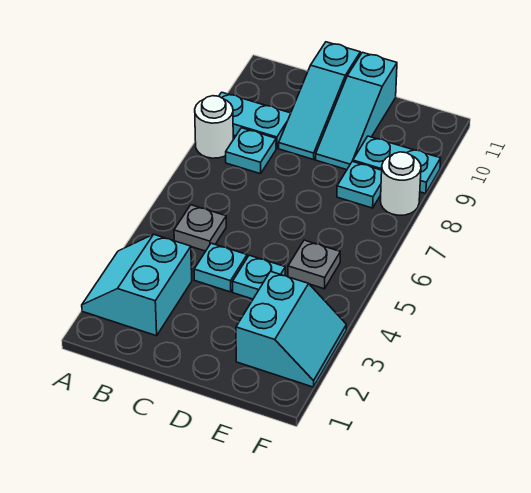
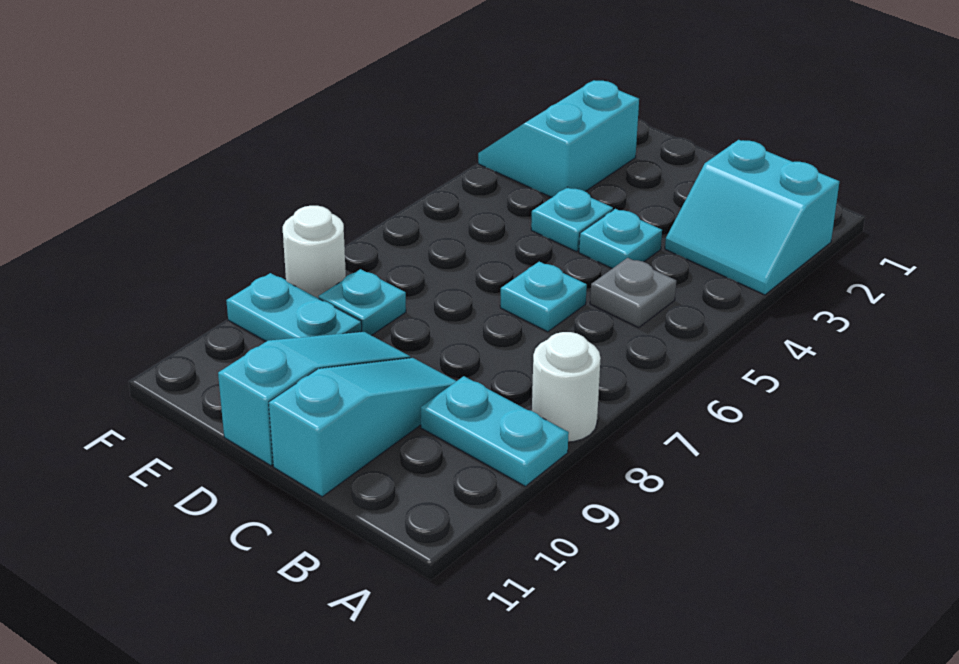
cyan slope A2:B3 level 1 top B -> cyan slope A2:B3 level 1 top 2
cyan plate B8 level 1 -> cyan plate C6 level 1
grey plate E5 level 1 -> none

